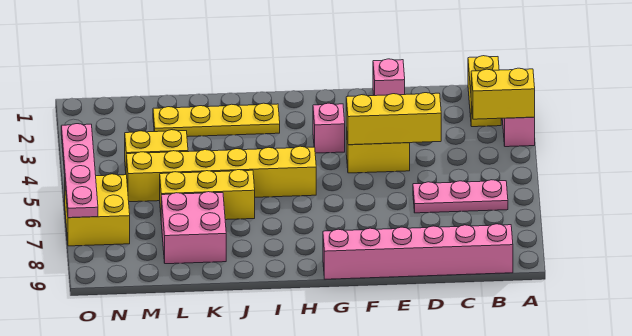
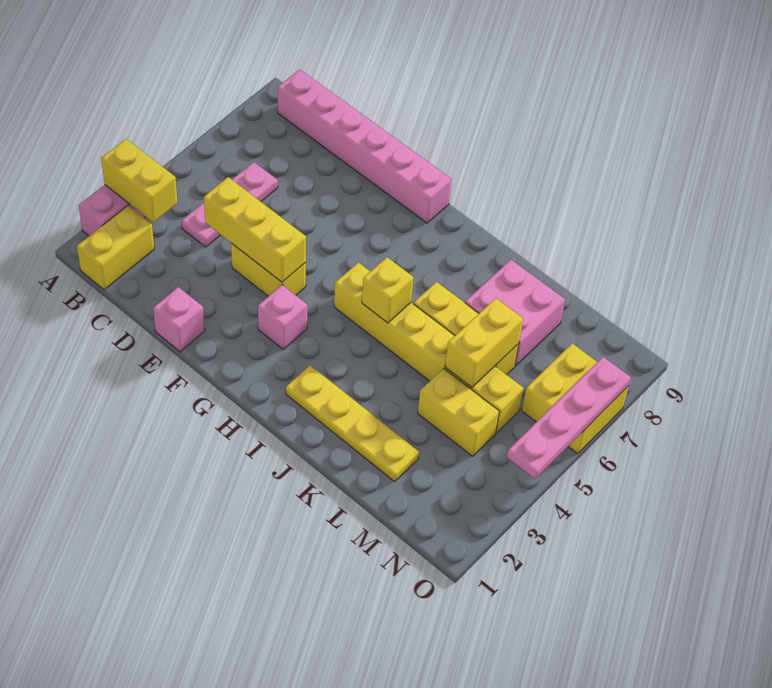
pink plate B6:D6 level 1 -> pink plate C4:C6 level 1
none -> yellow brick I5 level 2
none -> yellow brick L5:L6 level 2

